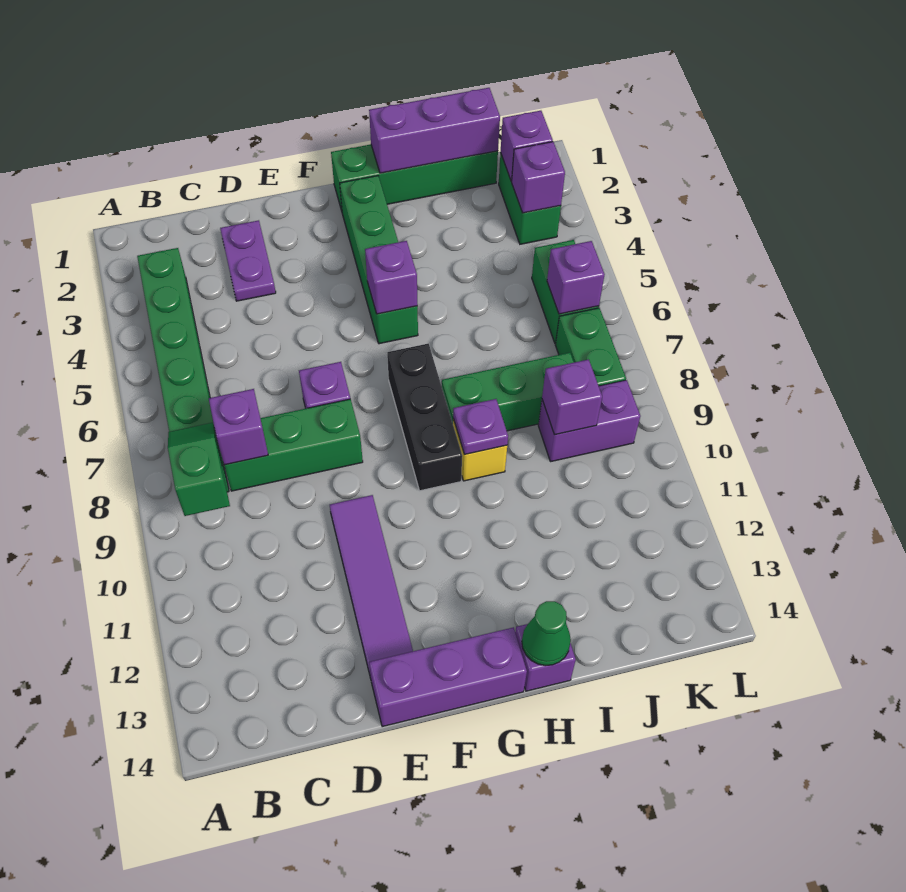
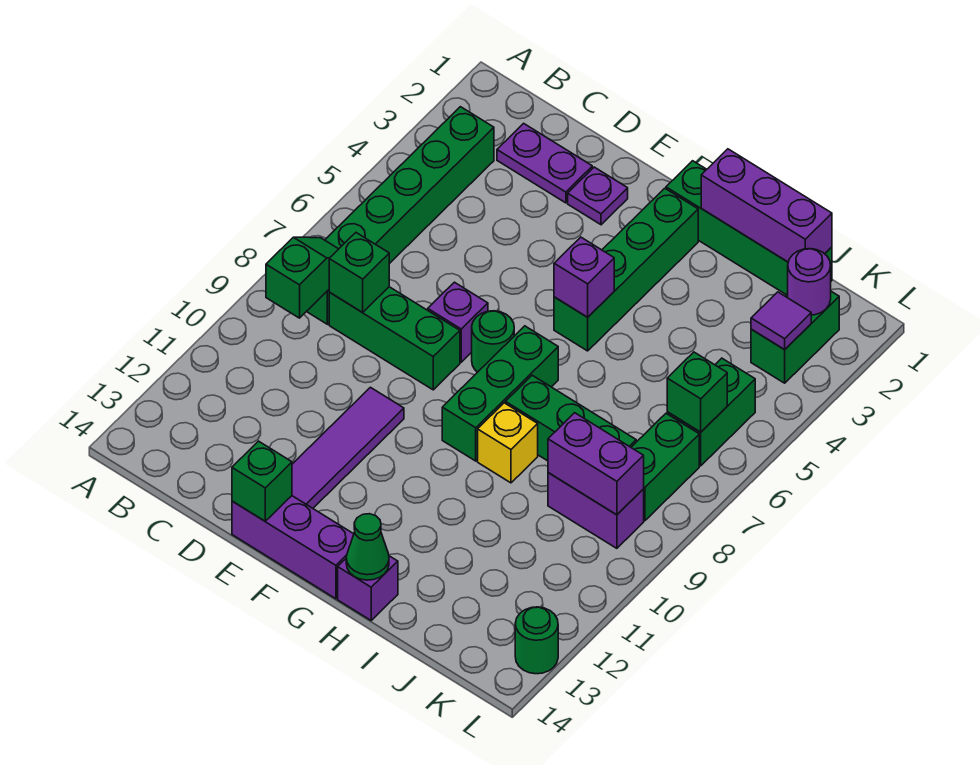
purple brick C8 level 2 -> green brick C8 level 2
purple plate D2:D3 level 1 -> purple plate C2:D2 level 1
none -> green brick E14 level 2
none -> green round brick F7 level 1
black brick G7:G9 level 1 -> green brick G7:G9 level 1
purple plate H9 level 2 -> purple plate E2 level 1
purple brick J9 level 2 -> purple brick J9:K9 level 2
purple brick K2 level 2 -> purple round brick K2 level 2
purple brick K3 level 2 -> purple tile K3 level 2
purple brick K6 level 2 -> green brick K6 level 2
none -> green round brick L13 level 1

